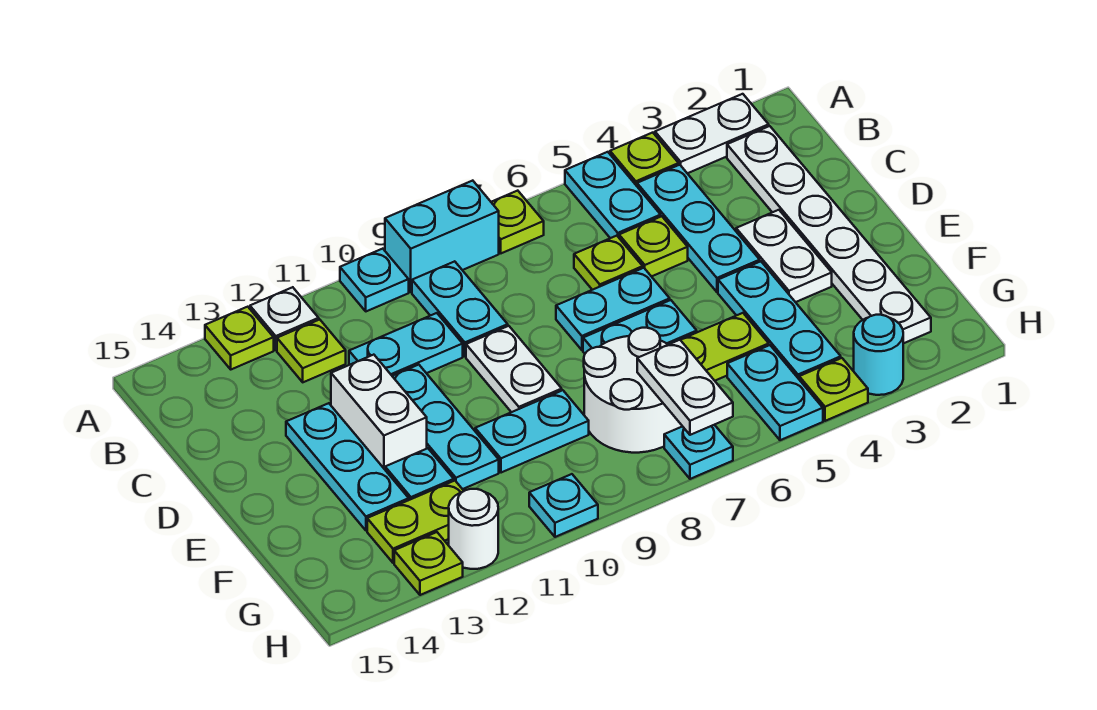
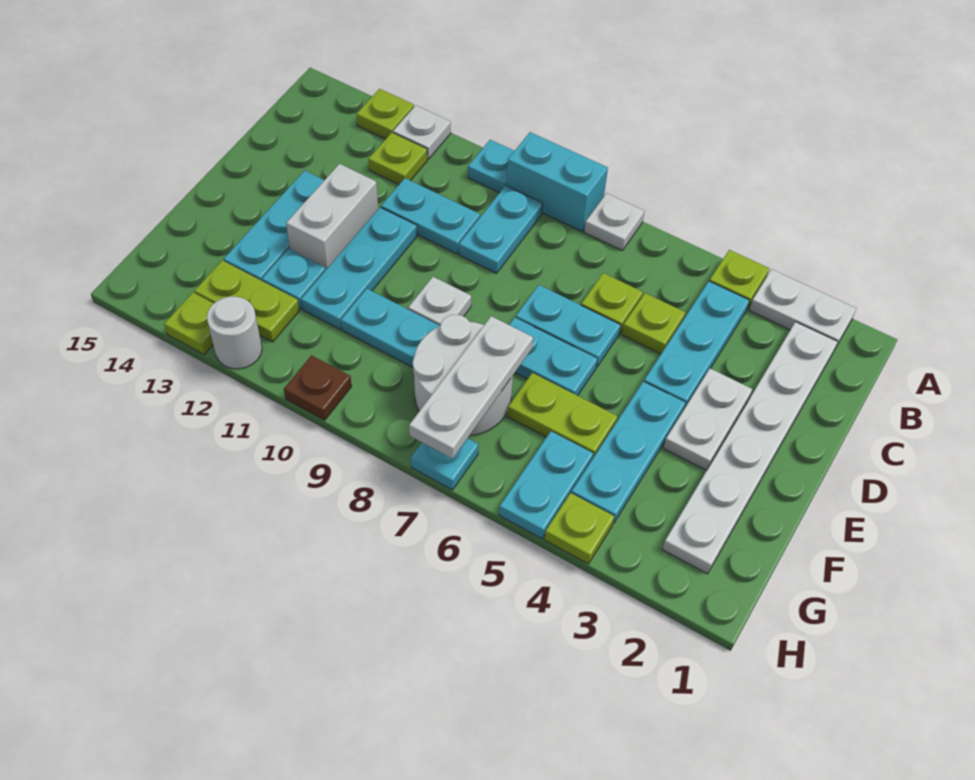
cyan plate A5:B5 level 1 -> none
lime plate A7 level 1 -> white plate A7 level 1
white plate D9:E9 level 1 -> white plate E9 level 1
white plate G7:H7 level 2 -> white plate F7:H7 level 2
cyan round brick H3 level 1 -> none
cyan plate H10 level 1 -> brown plate H10 level 1

